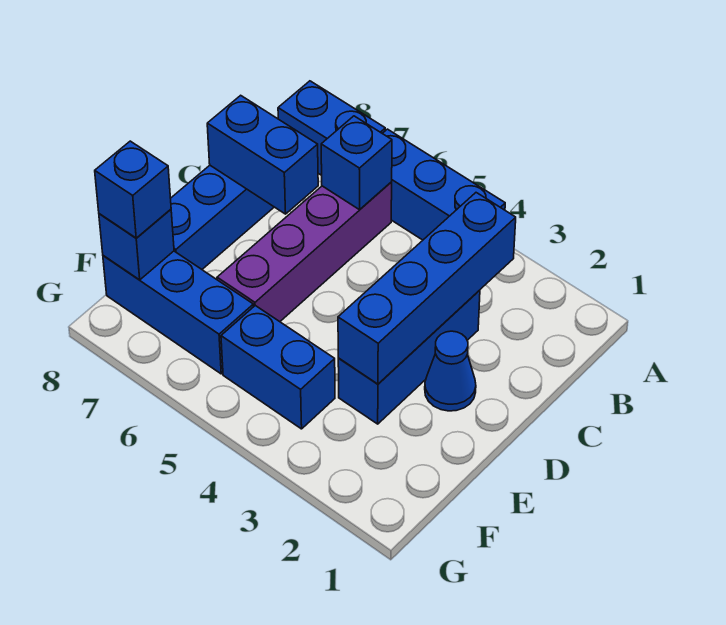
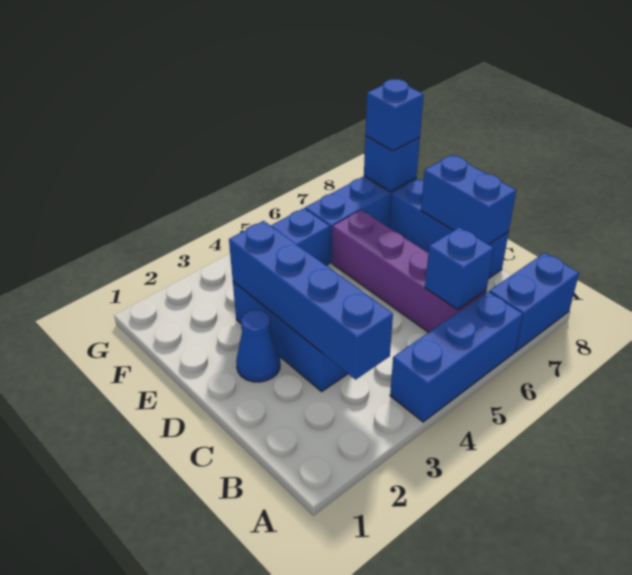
blue brick C7:C8 level 2 -> blue brick C8:D8 level 2

